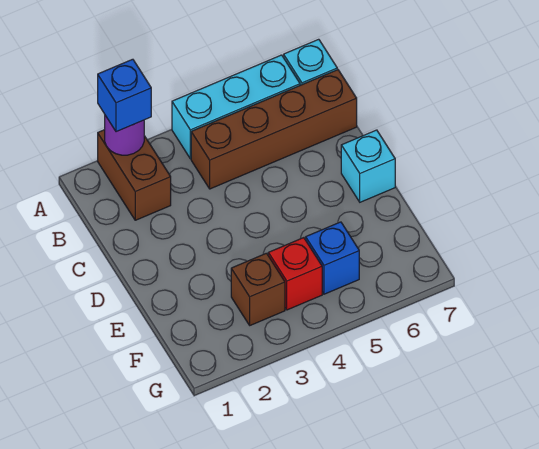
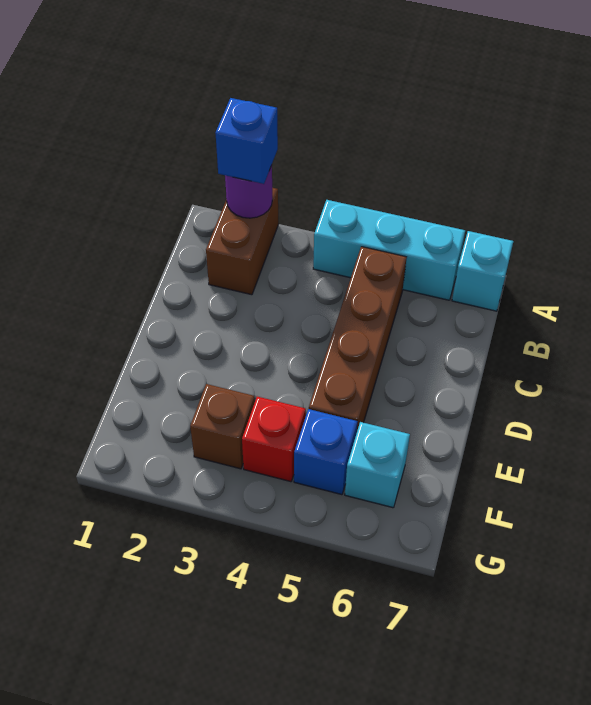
brown brick B4:B7 level 1 -> brown brick B5:E5 level 1
cyan brick D7 level 1 -> cyan brick F6 level 1

